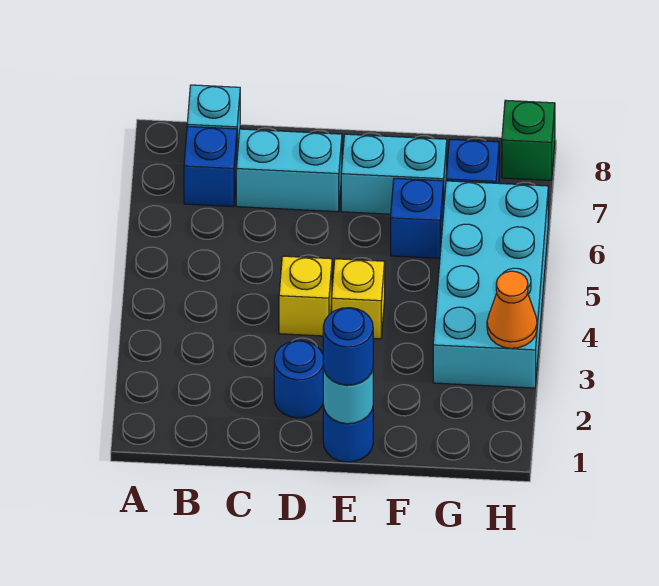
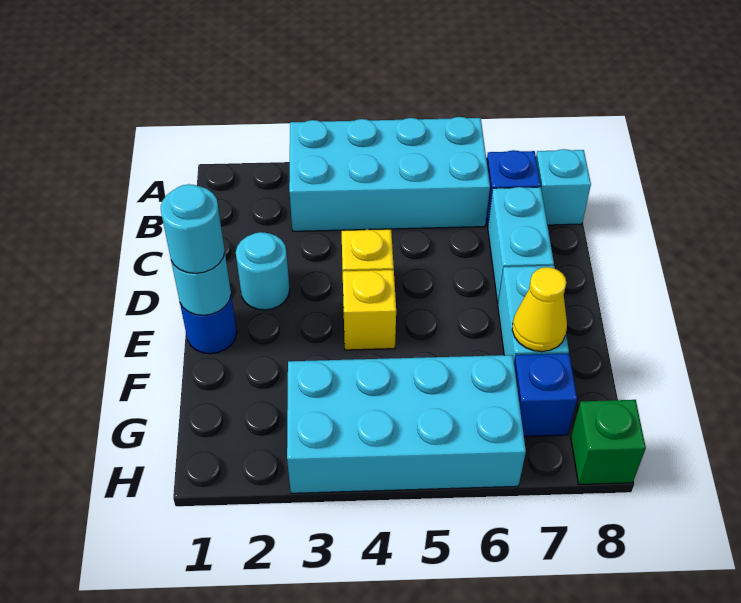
none -> cyan brick A3:B6 level 1
blue round brick D2 level 1 -> cyan round brick D2 level 1
blue round brick E1 level 3 -> cyan round brick E1 level 3
blue brick F6 level 1 -> none
none -> yellow cone F7 level 2
orange cone H3 level 2 -> none

